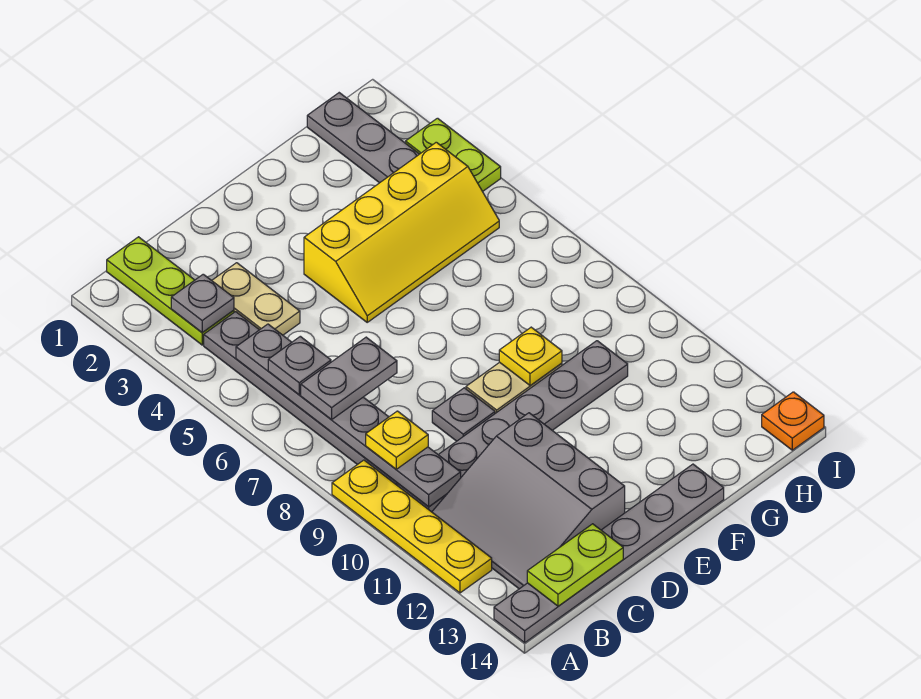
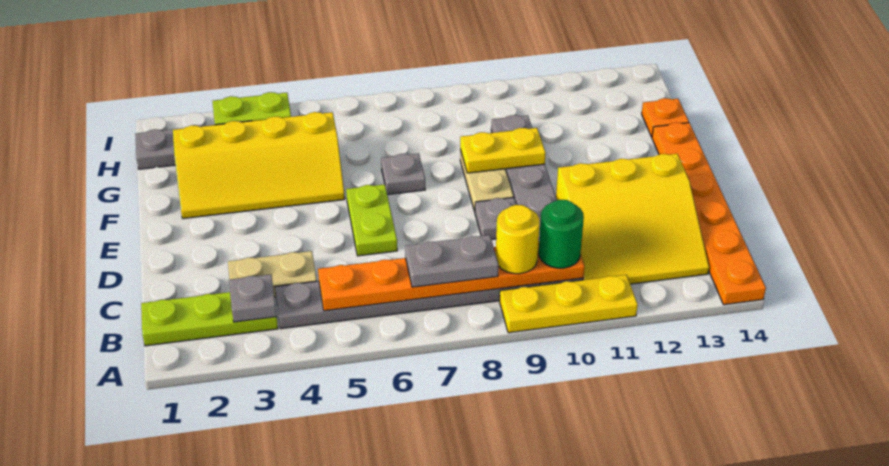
yellow plate A9:A12 level 1 -> yellow plate A9:A11 level 1
grey plate A14:F14 level 1 -> orange plate A14:F14 level 1
grey plate B5:B10 level 2 -> orange plate B5:B10 level 2
grey plate B6 level 3 -> grey plate F7 level 1
grey plate B7:C7 level 3 -> grey plate B7:B8 level 3
yellow plate B9 level 3 -> yellow round brick B9 level 3
none -> green round brick B10 level 3
grey slope B11:D13 level 1 top D -> yellow slope B11:D13 level 1 top D
lime plate B14:C14 level 2 -> lime plate D6:E6 level 1
yellow slope E4:H5 level 1 top 4 -> yellow slope F2:G5 level 1 top G
yellow plate F9 level 2 -> yellow plate F9:F10 level 2
orange plate I14 level 1 -> orange plate G14 level 1

